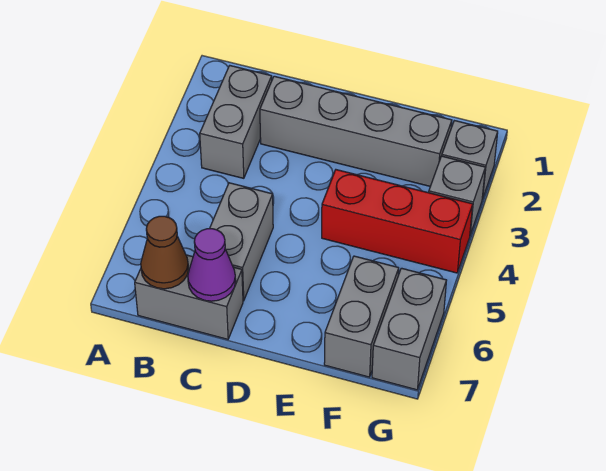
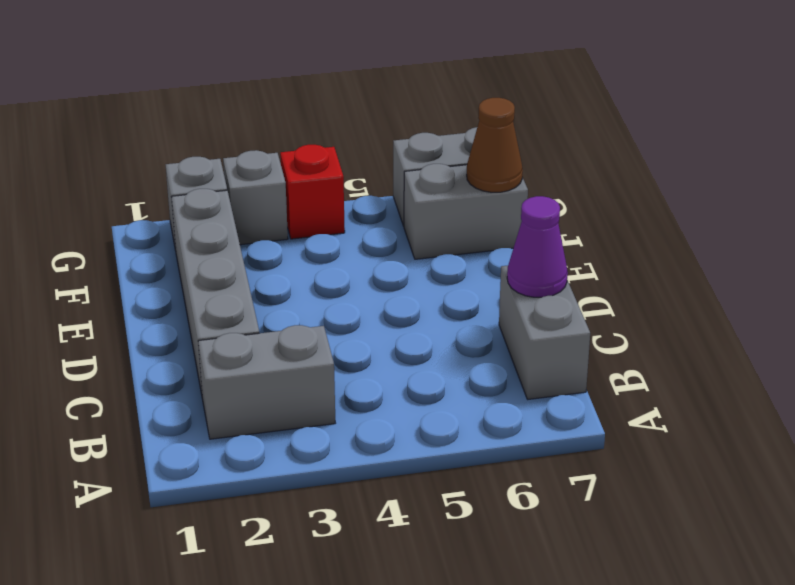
brown cone B7 level 2 -> brown cone F7 level 2
grey brick C5:C6 level 1 -> none
red brick E4:G4 level 1 -> red brick G4 level 1

